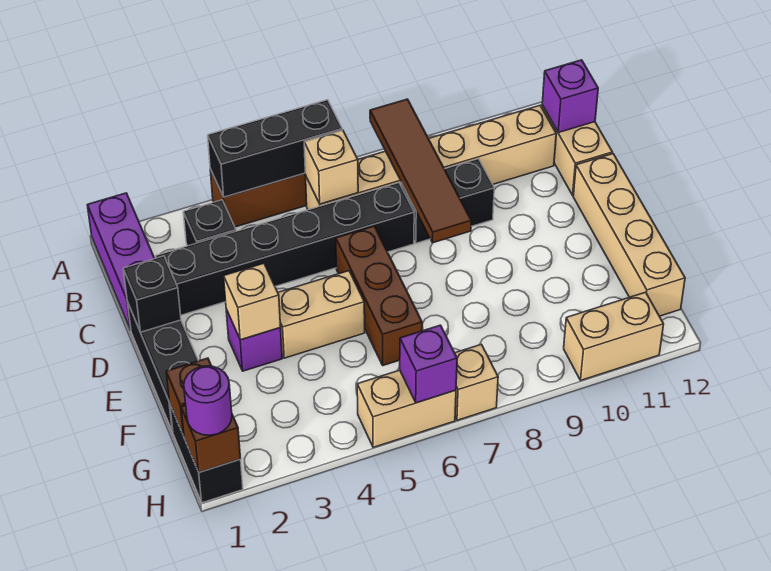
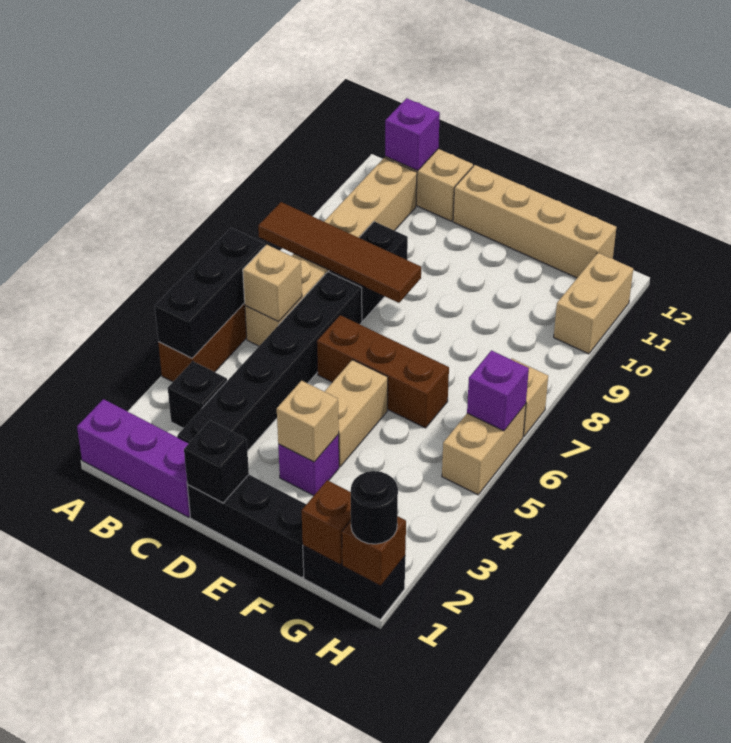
purple round brick H1 level 3 -> black round brick H1 level 3

